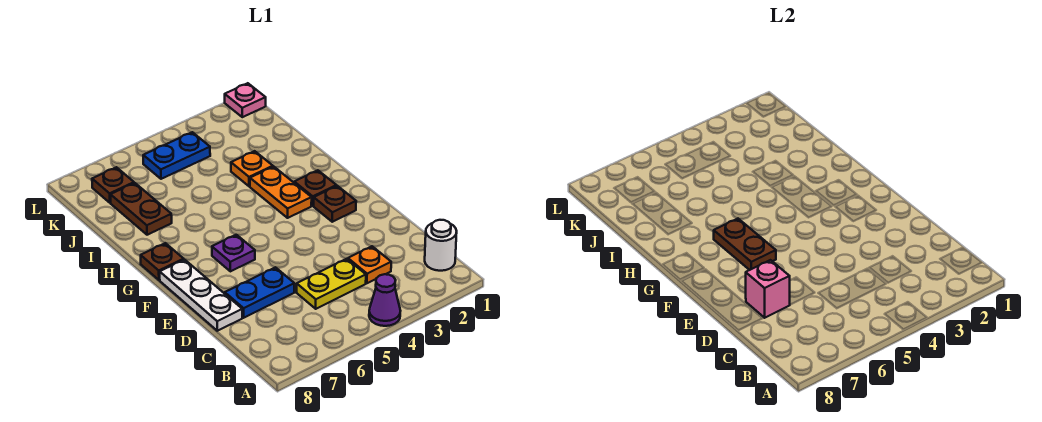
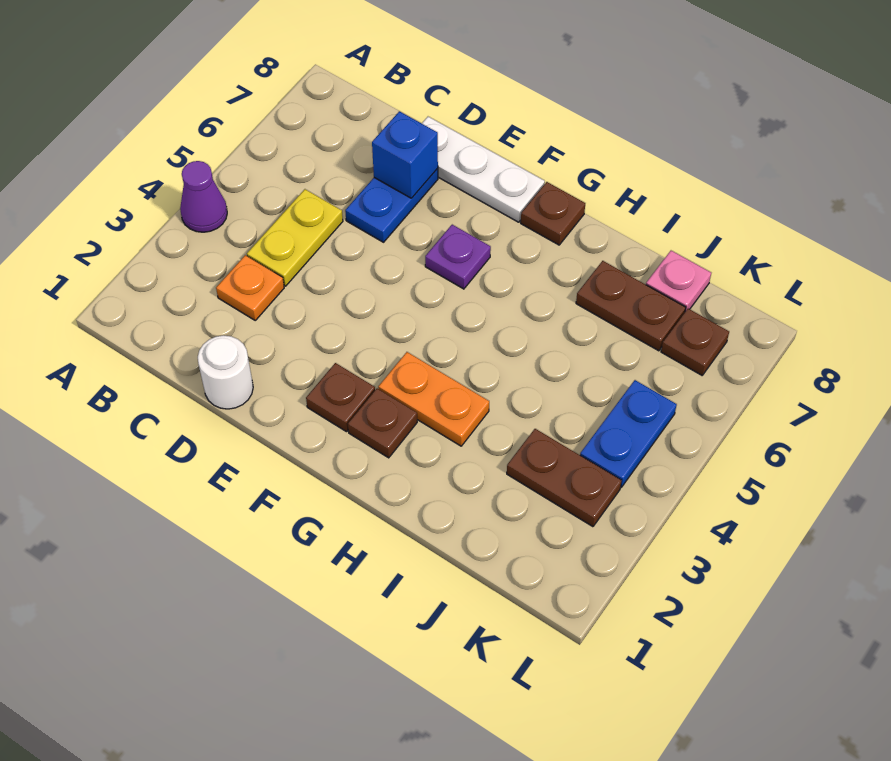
white round brick B1 level 1 -> white round brick D1 level 1
pink brick D7 level 2 -> blue brick D7 level 2
brown plate F6:G6 level 2 -> brown plate J3:K3 level 1
orange plate I3 level 1 -> none
pink plate L1 level 1 -> pink plate J8 level 1

